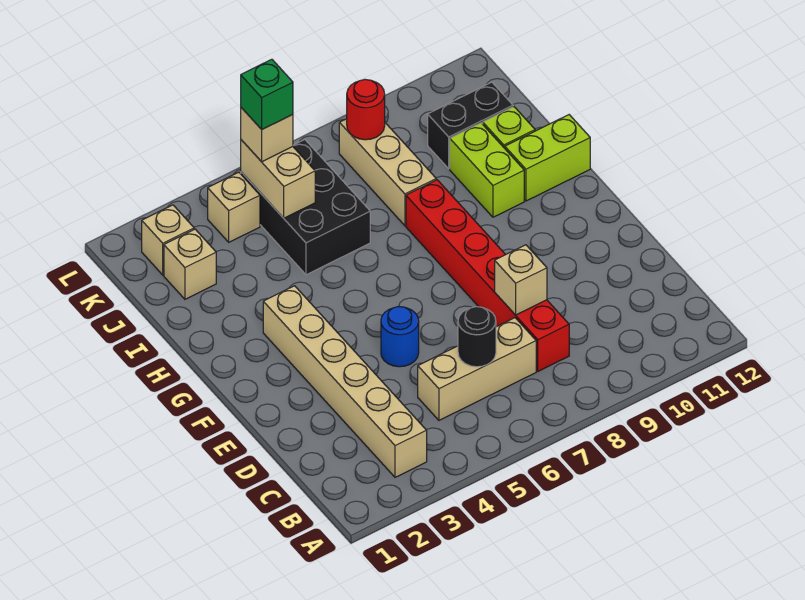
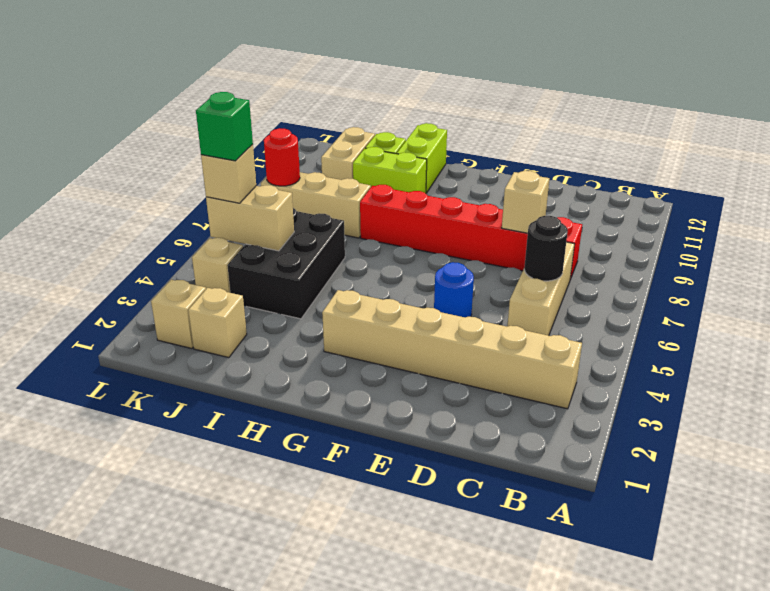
black brick I5:K6 level 1 -> black brick I4:J6 level 1
black brick J10:J11 level 1 -> tan brick J10:J11 level 1

